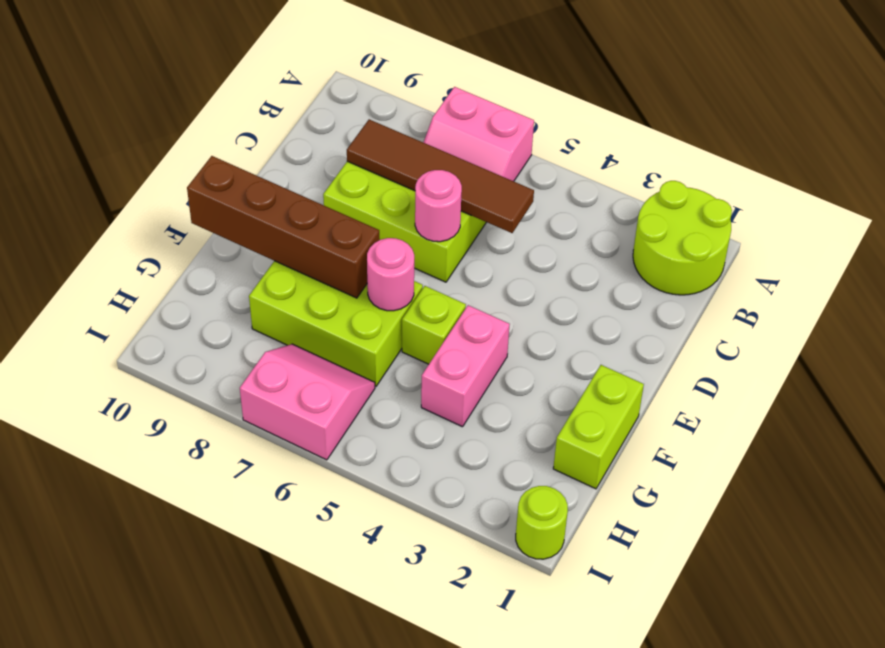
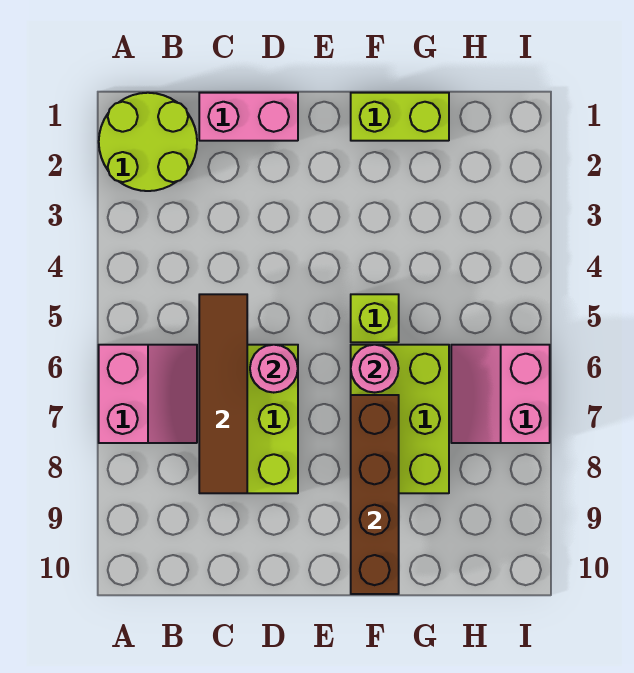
pink brick F4:G4 level 1 -> pink brick C1:D1 level 1
lime round brick I1 level 1 -> none

